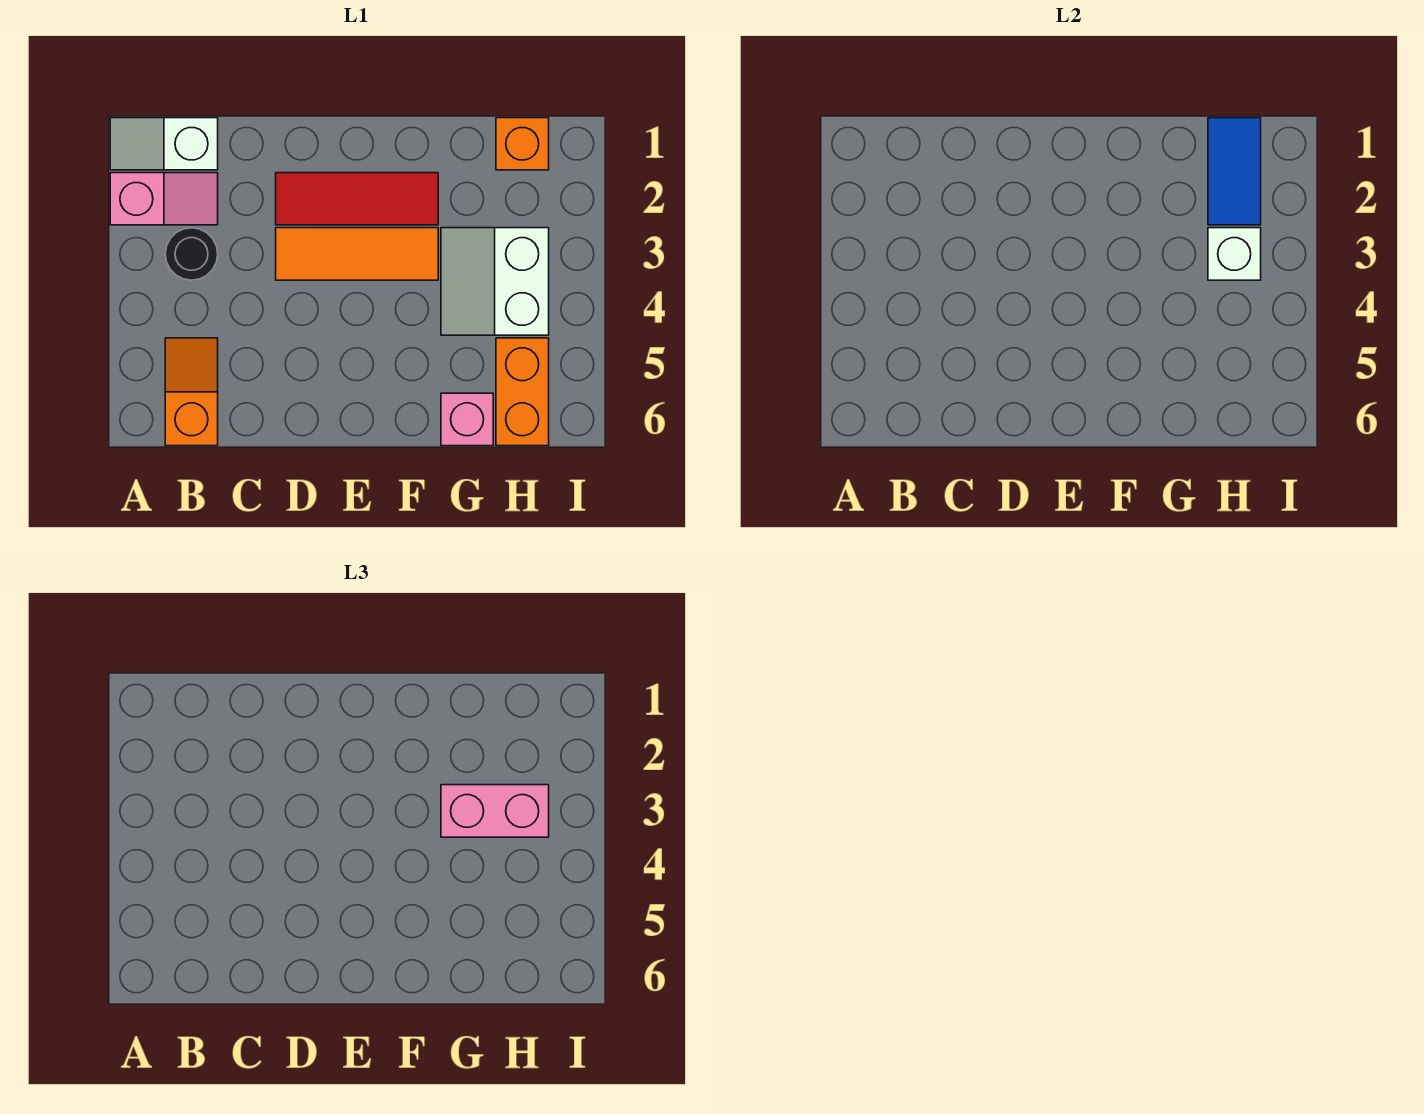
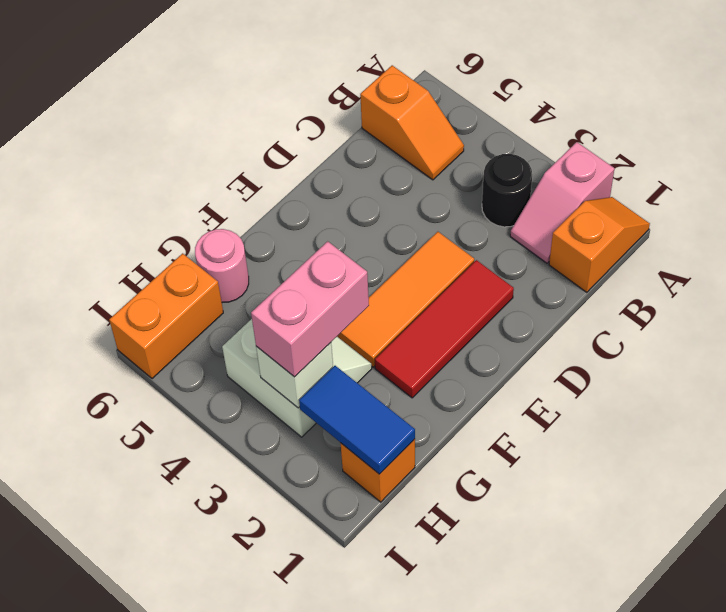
white slope A1:B1 level 1 top B -> orange slope A1:B1 level 1 top B
pink brick G6 level 1 -> pink round brick G6 level 1
orange brick H5:H6 level 1 -> orange brick H6:I6 level 1

